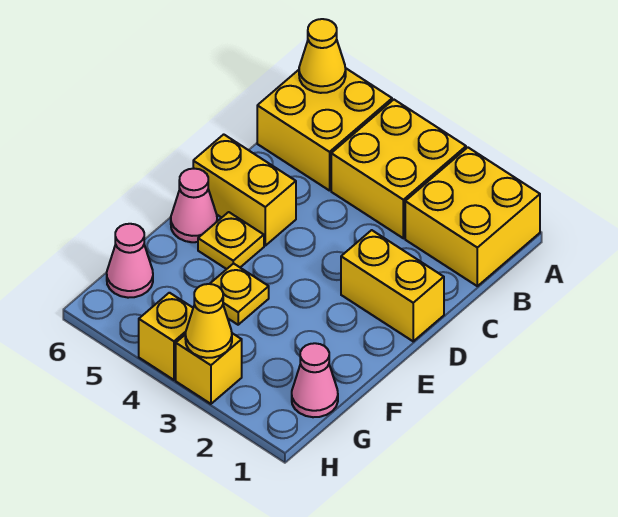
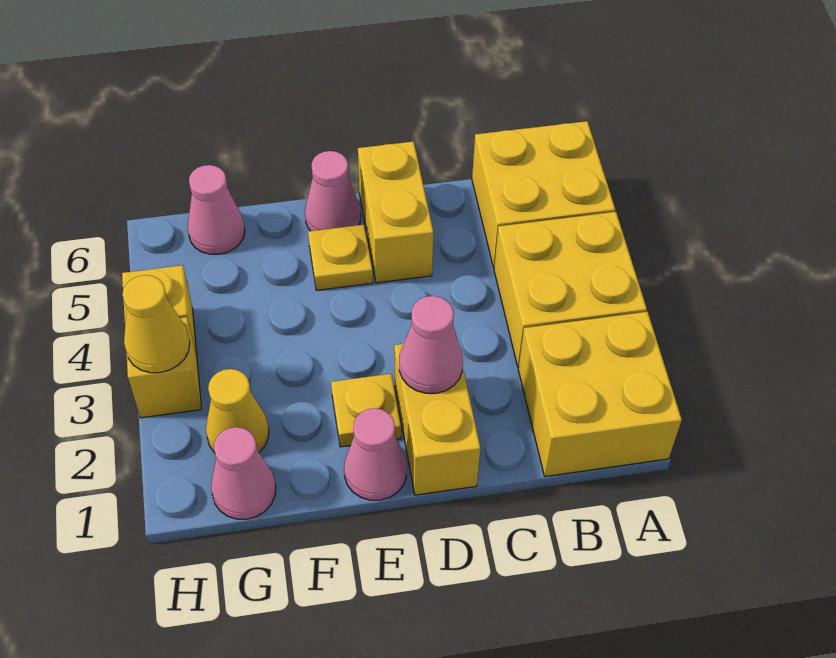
yellow cone A6 level 2 -> yellow cone G2 level 1
none -> pink cone D2 level 2
none -> pink cone E1 level 1
yellow plate F4 level 1 -> yellow plate E2 level 1

